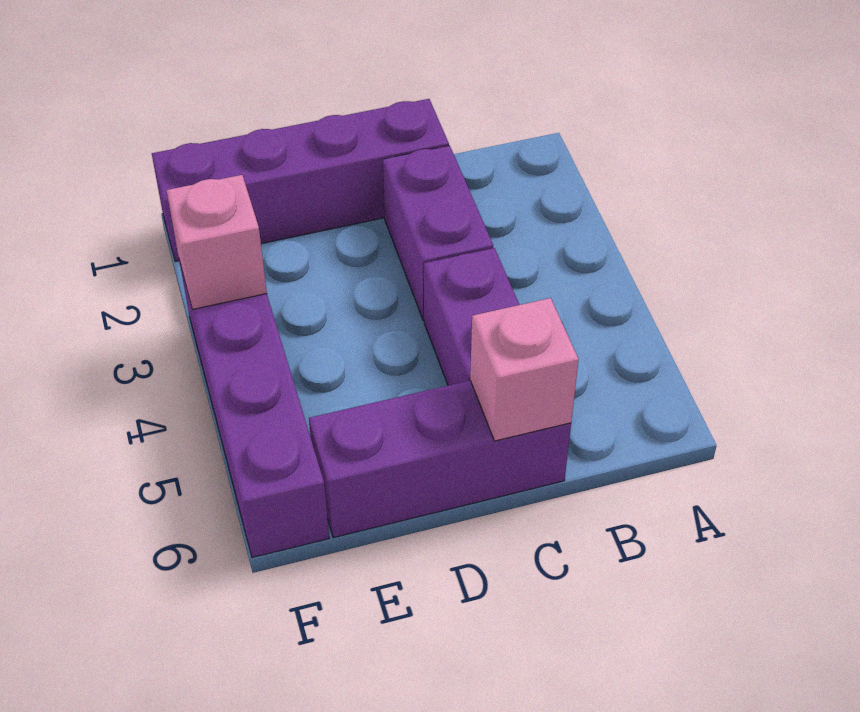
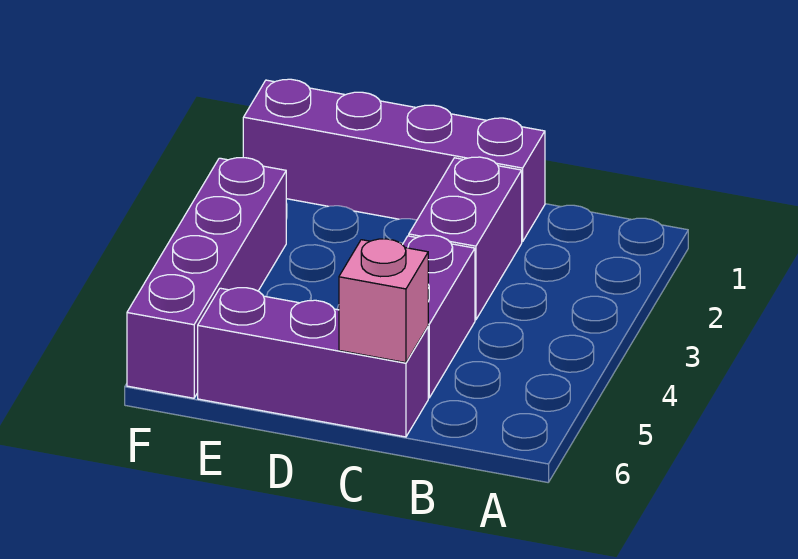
pink brick F3 level 2 -> none

